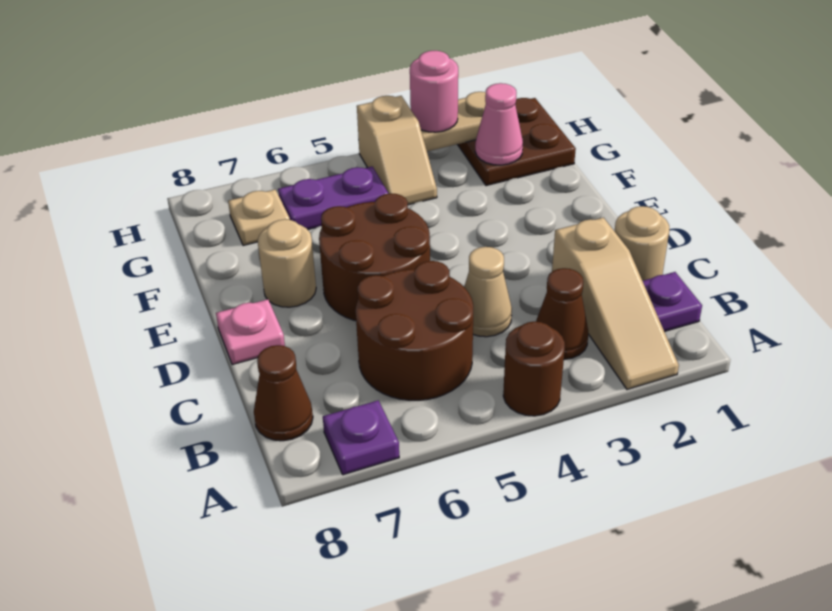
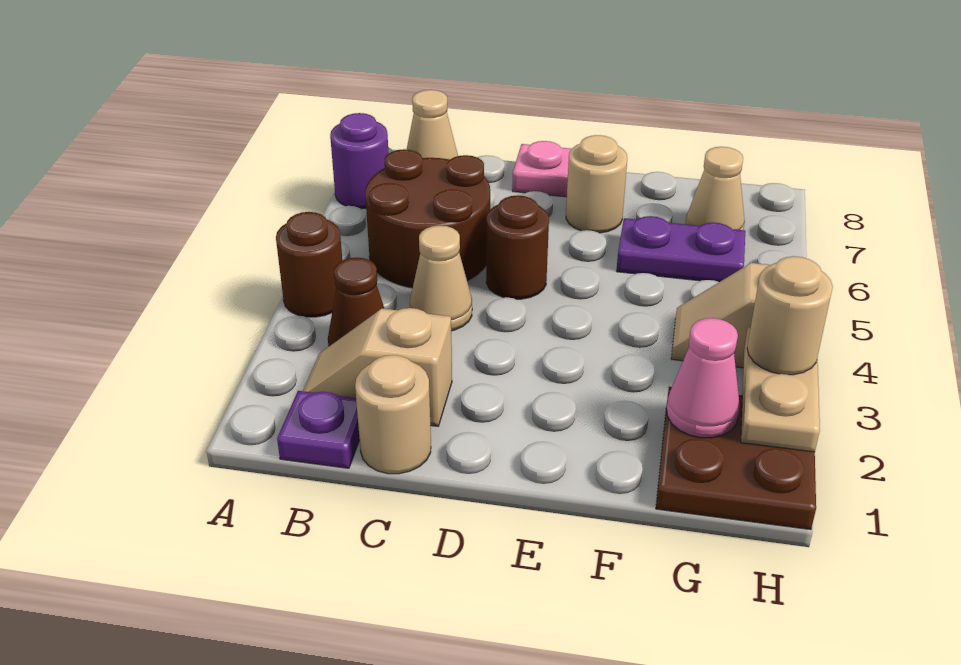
tan slope A2:C2 level 1 top C -> tan slope B2:C2 level 1 top C
purple plate A7 level 1 -> purple round brick A7 level 1
brown cone B8 level 1 -> tan cone B8 level 1
brown round brick D5:E6 level 1 -> brown round brick D5 level 1
purple plate G5:G6 level 1 -> purple plate F6:G6 level 1
tan plate G7 level 1 -> tan cone G7 level 1
pink round brick H3 level 3 -> tan round brick H3 level 3

